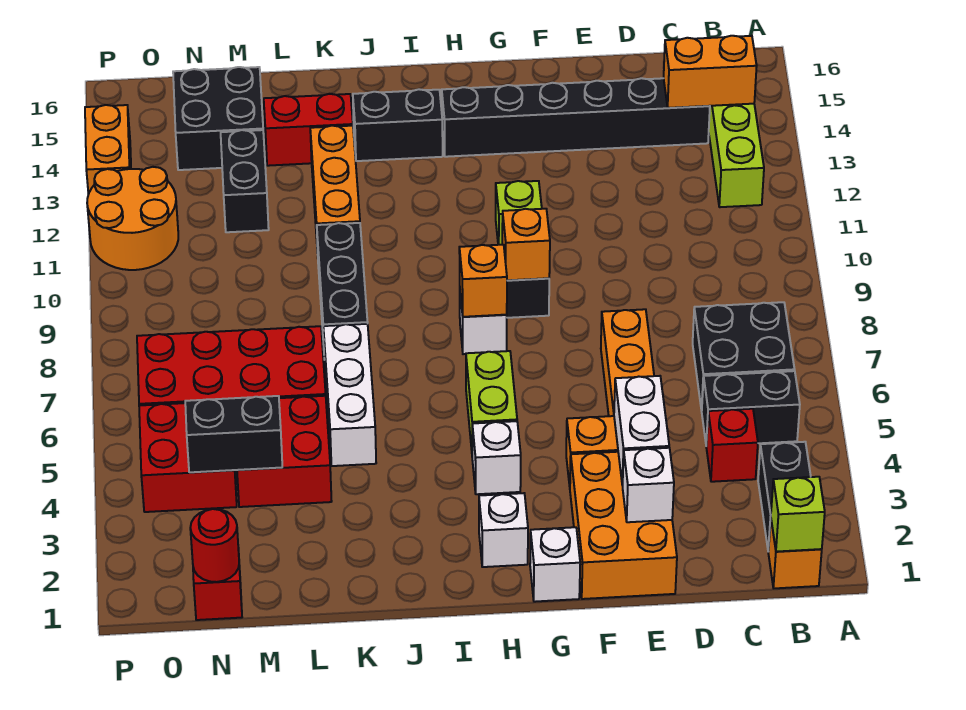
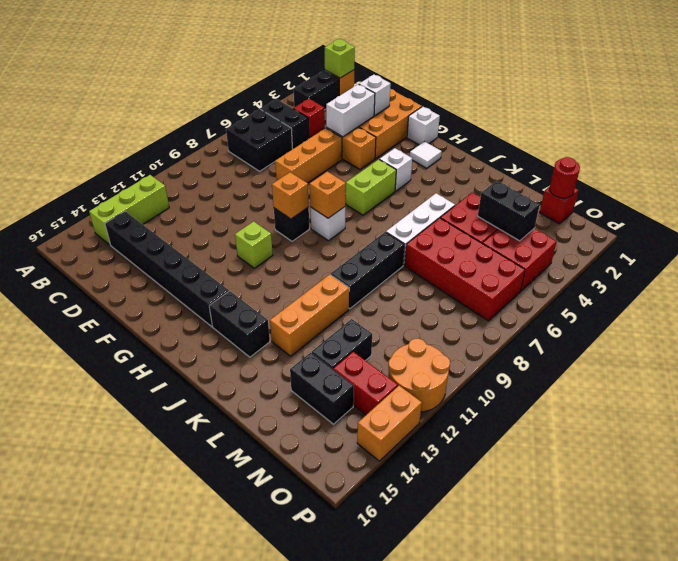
orange brick B14:C14 level 2 -> none
white brick H2 level 1 -> white tile H2 level 1
red brick K14:L14 level 1 -> red brick N13:O13 level 1
black brick M14:N15 level 1 -> black brick M14:N14 level 1

